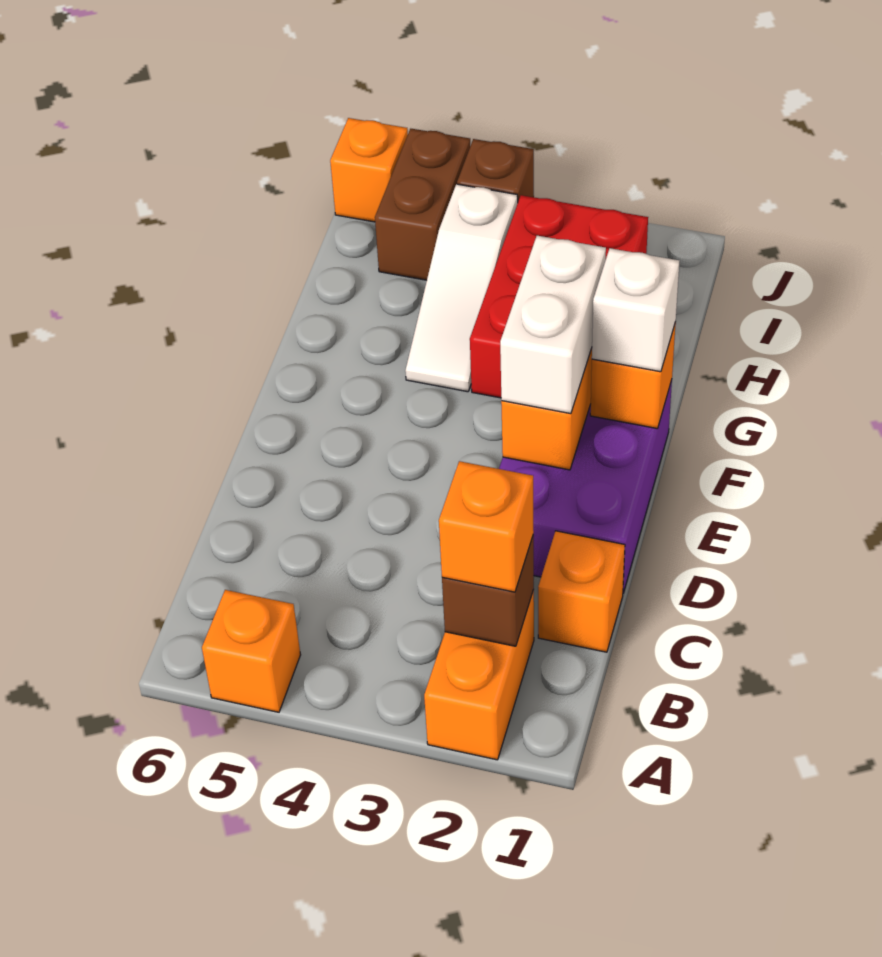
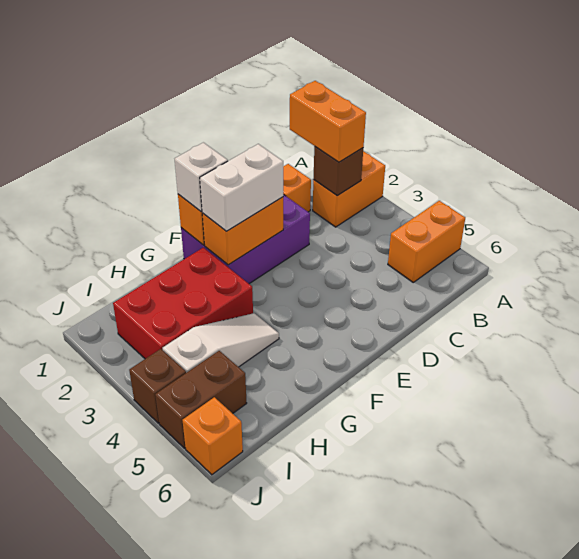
orange brick A5 level 1 -> orange brick A5:B5 level 1
orange brick B2 level 3 -> orange brick B1:B2 level 3

